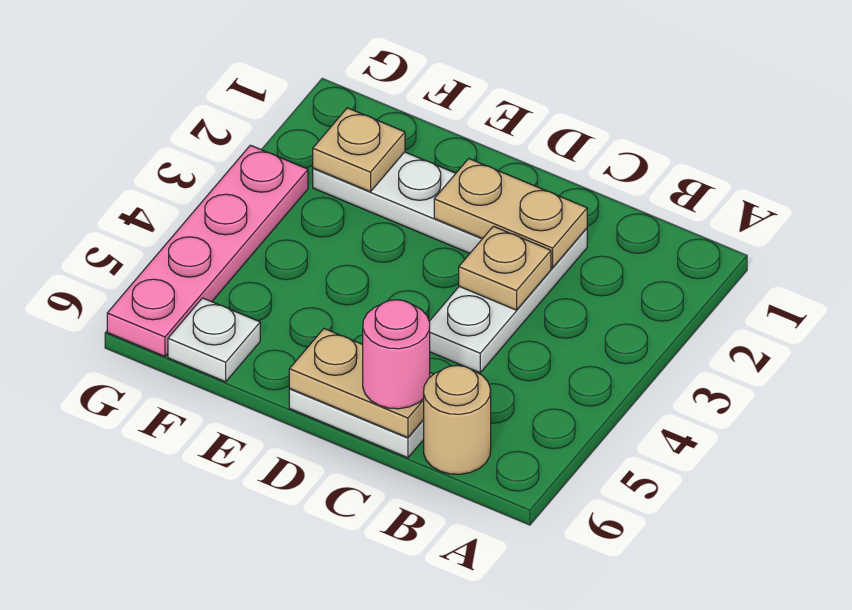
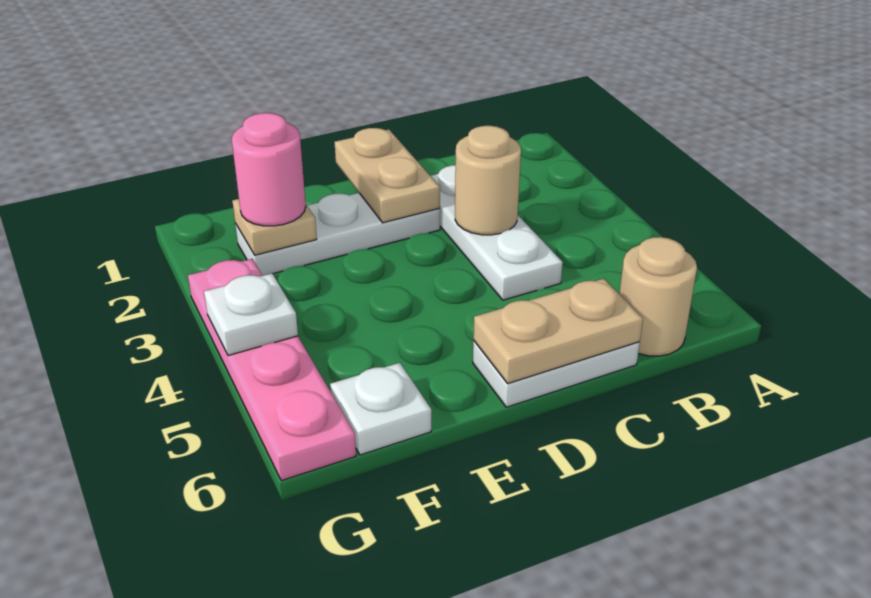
tan plate C2:D2 level 2 -> tan plate D1:D2 level 2
tan plate C3 level 2 -> tan round brick C3 level 2
pink round brick C6 level 3 -> pink round brick F2 level 3
none -> white plate G4 level 2

